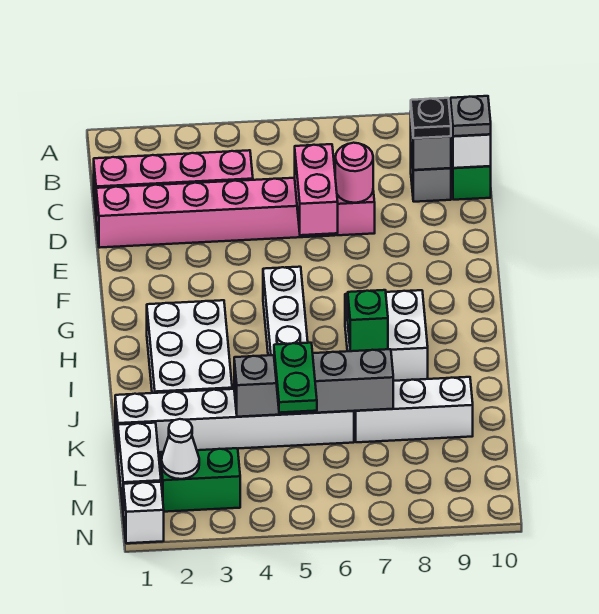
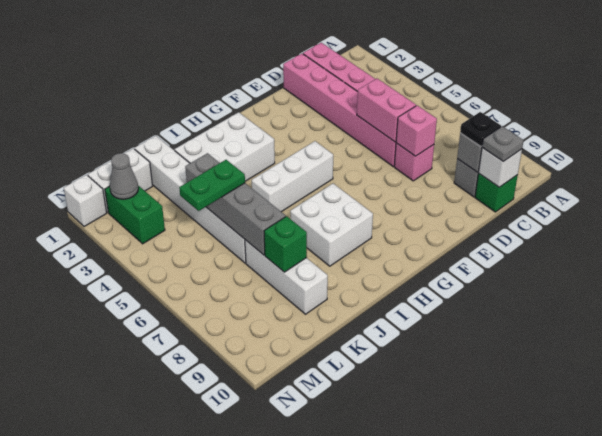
pink brick D6:E6 level 2 -> pink brick D5:D6 level 2
pink round brick D7 level 2 -> pink brick D7 level 2
green brick I7 level 2 -> green brick K8 level 2
white cone M2 level 2 -> grey cone M2 level 2

